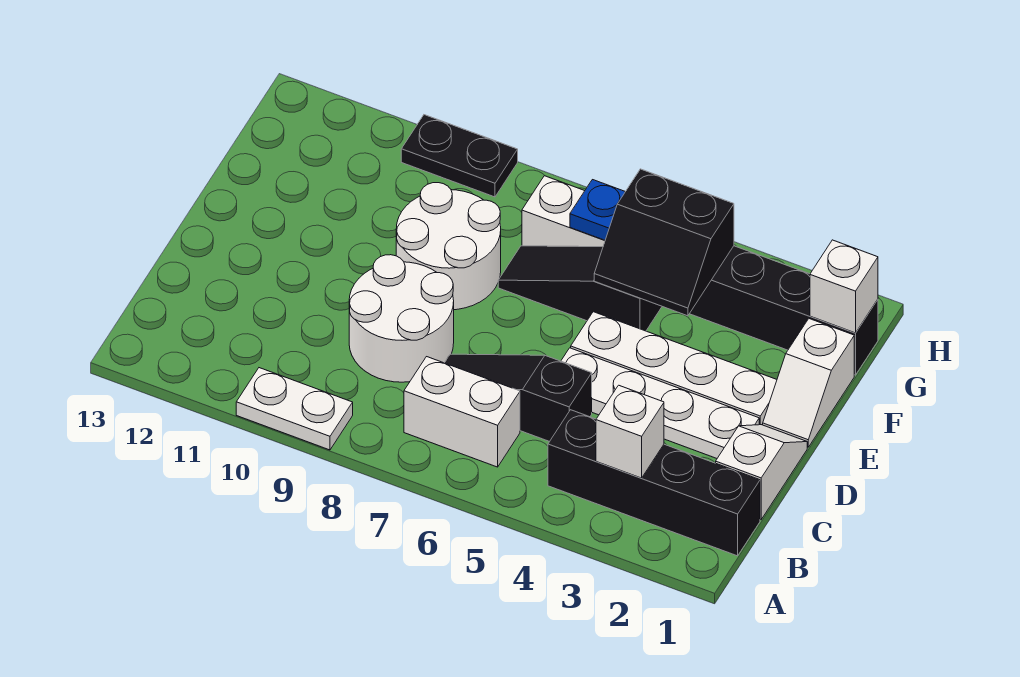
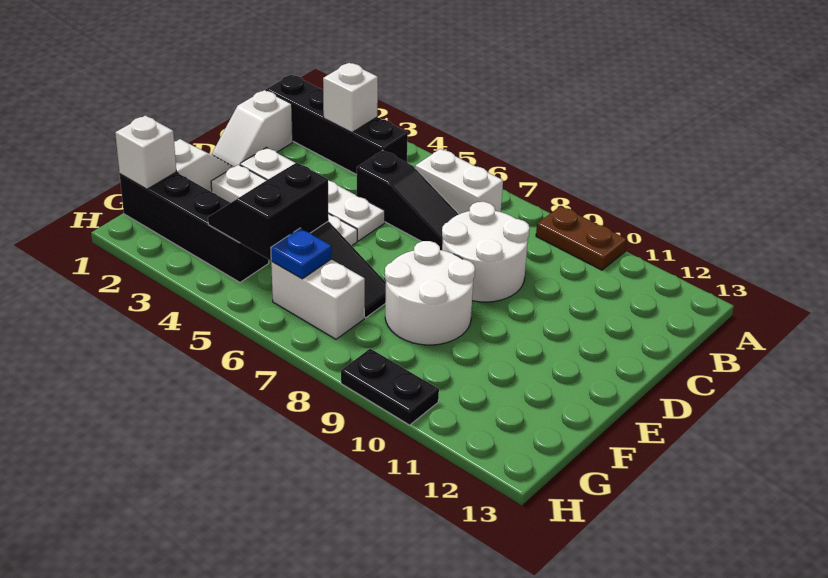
white plate A9:A10 level 1 -> brown plate A9:A10 level 1
black slope F4:G5 level 2 top G -> black slope F4:G5 level 2 top 5

